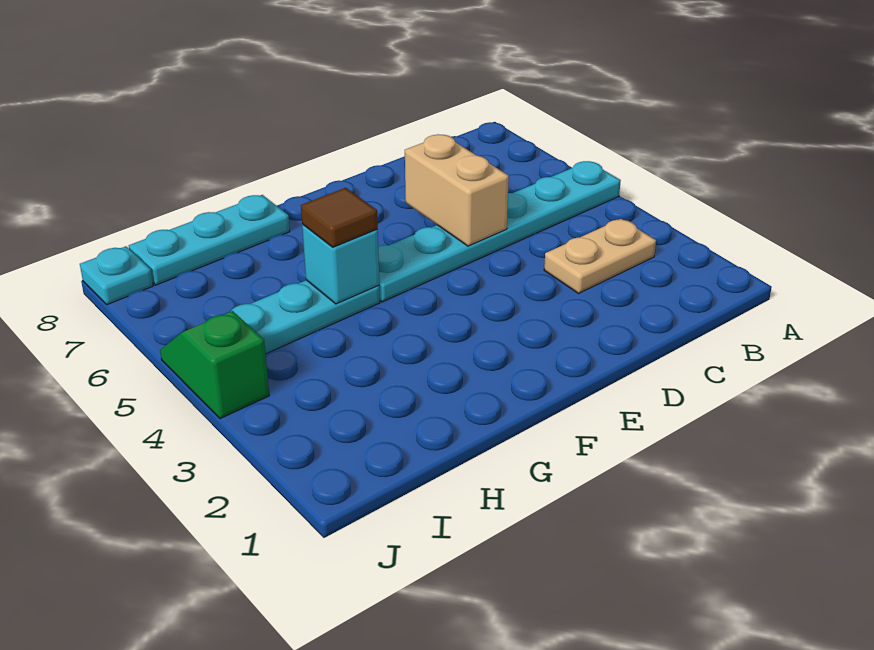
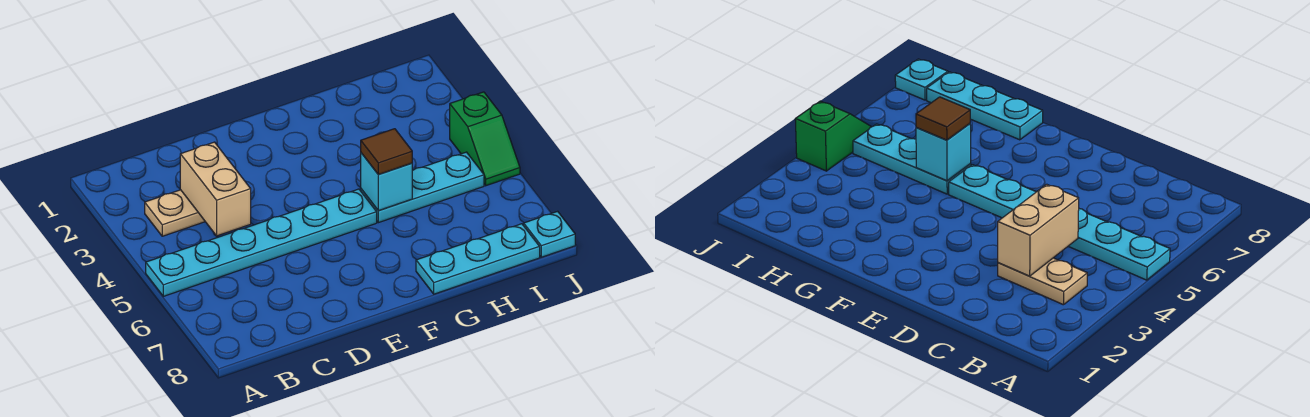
tan brick D5:D6 level 2 -> tan brick C3:C4 level 2

